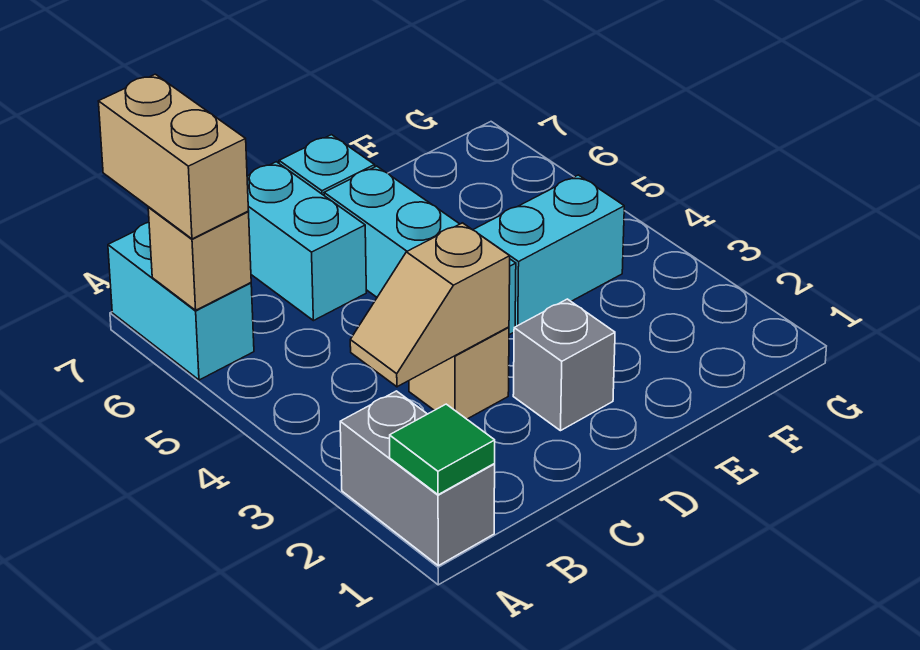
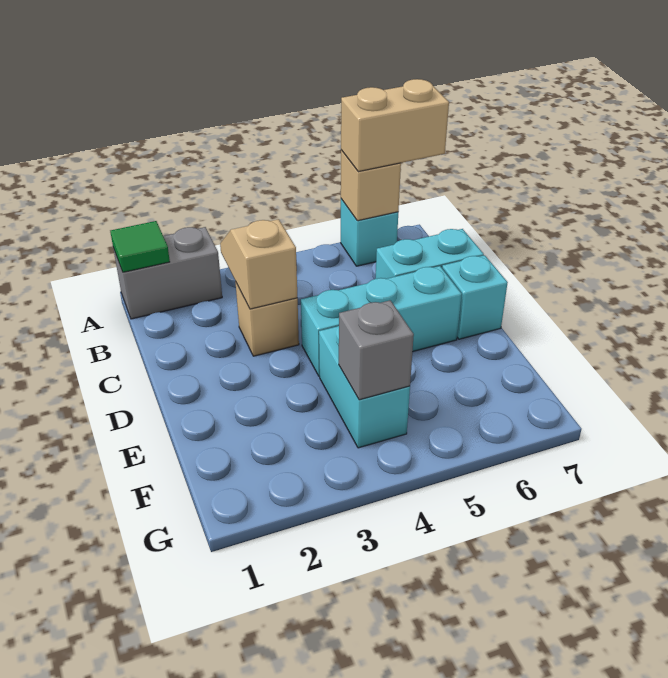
cyan brick A6:A7 level 1 -> cyan brick A6 level 1
grey brick D2 level 1 -> grey brick F4 level 2

